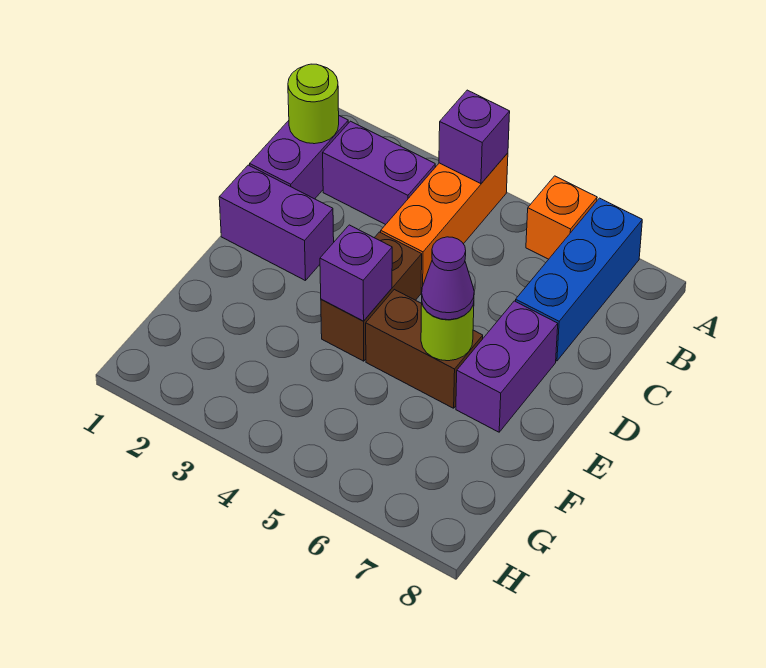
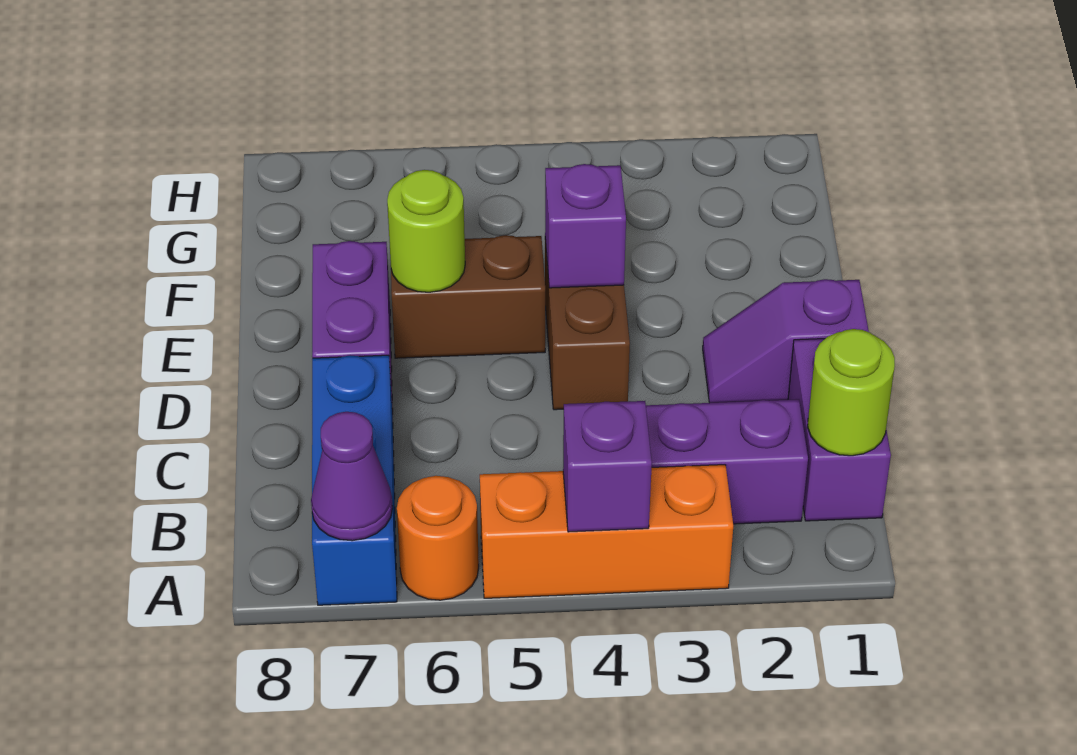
orange brick A4:C4 level 1 -> orange brick A3:A5 level 1
orange brick A6 level 1 -> orange round brick A6 level 1
purple brick D1:D2 level 1 -> purple slope D1:D2 level 1 top 1
purple cone E6 level 3 -> purple cone A7 level 2

